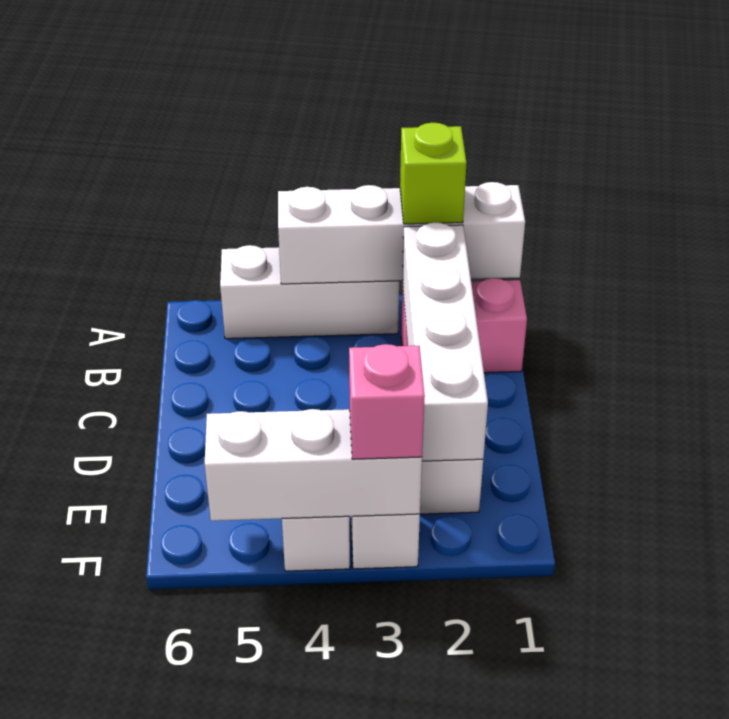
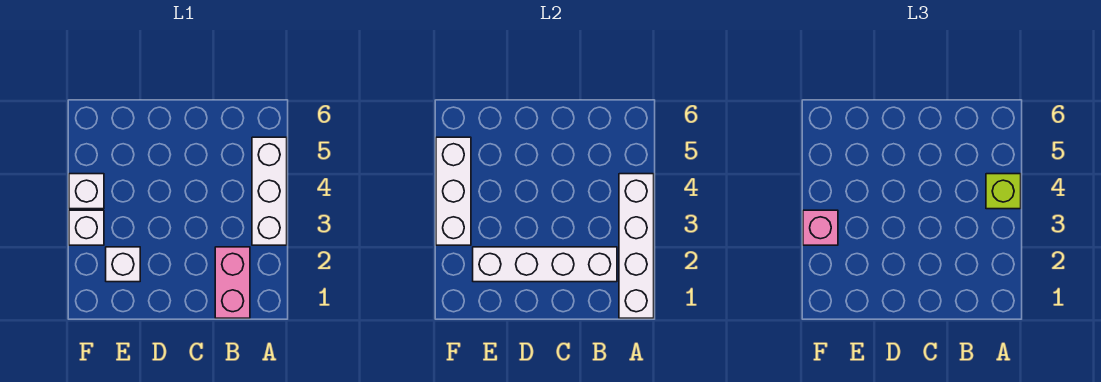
lime brick A2 level 3 -> lime brick A4 level 3

